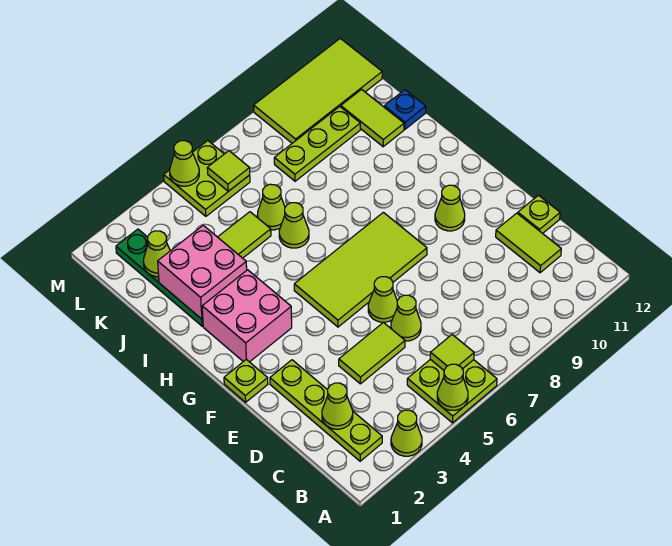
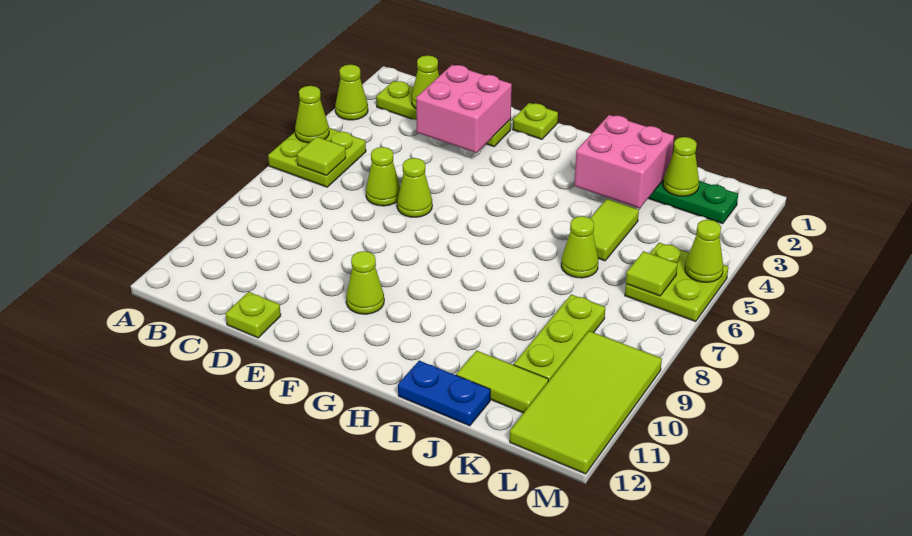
lime tile C11:D11 level 1 -> none
lime tile D4:D5 level 1 -> none
lime tile F5:G8 level 1 -> none
pink brick G2:H3 level 1 -> pink brick D2:E3 level 2
lime cone I6 level 1 -> none
blue plate J12 level 1 -> blue plate I12:J12 level 1

